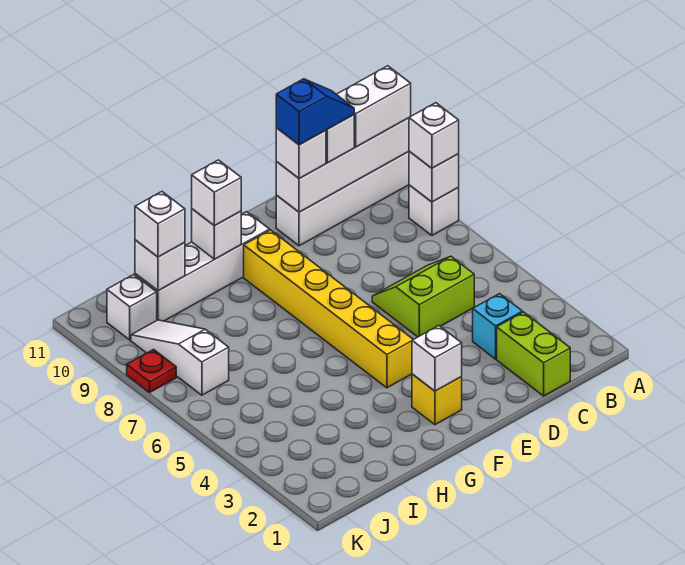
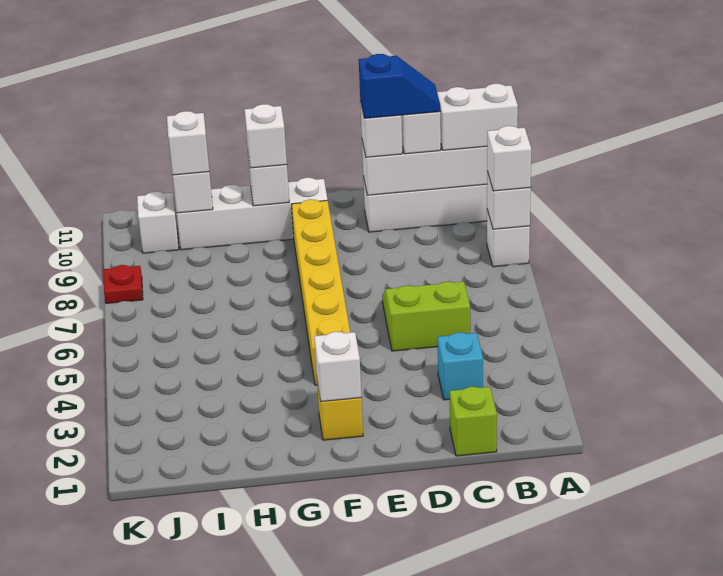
lime brick C1:C2 level 1 -> lime brick C1 level 1
white slope J7:J9 level 1 top 7 -> none

